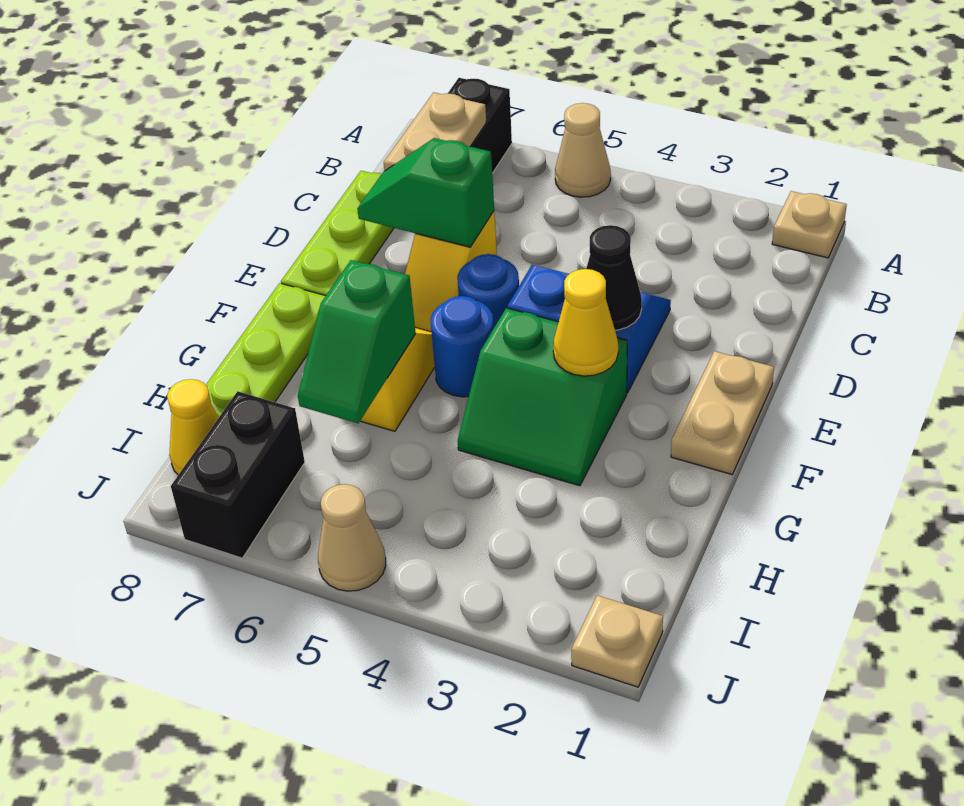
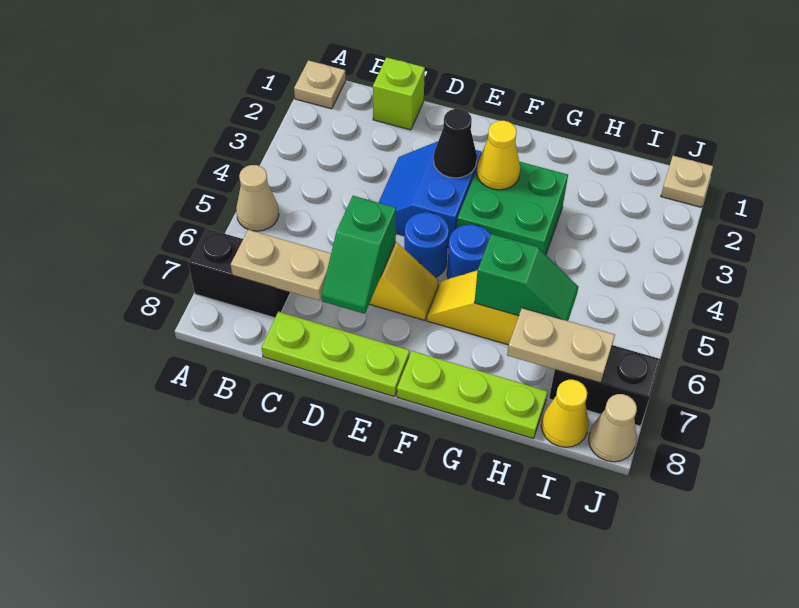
none -> lime brick C1 level 1
tan plate E1:F1 level 1 -> tan plate H7:I7 level 2
green slope F3:G4 level 1 top F -> green brick F3:G4 level 1
tan cone J5 level 1 -> tan cone J8 level 1

